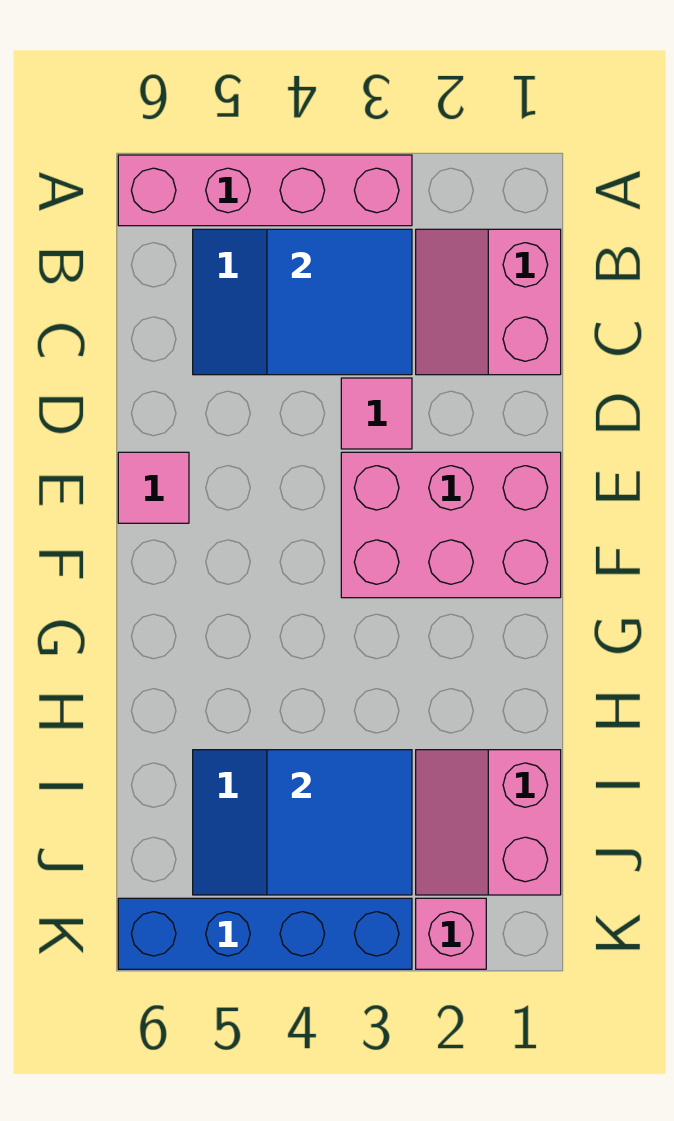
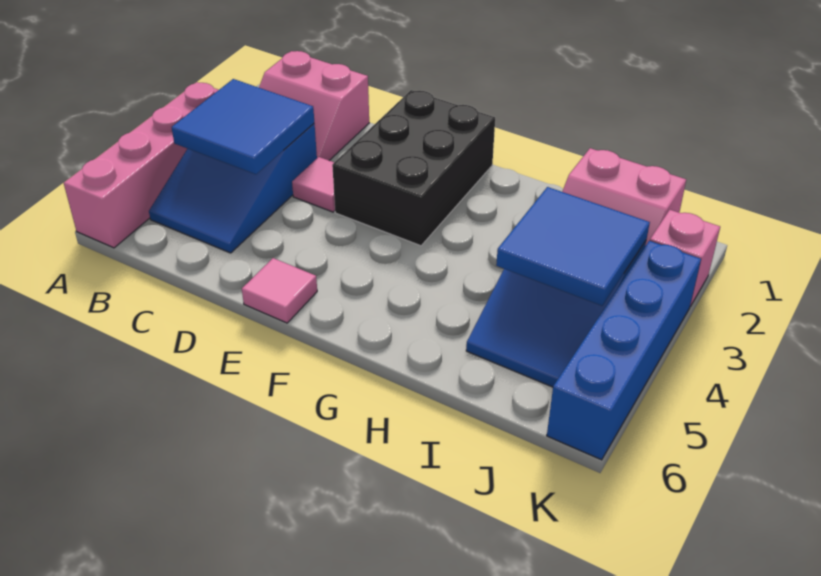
pink brick E1:F3 level 1 -> black brick E1:F3 level 1

